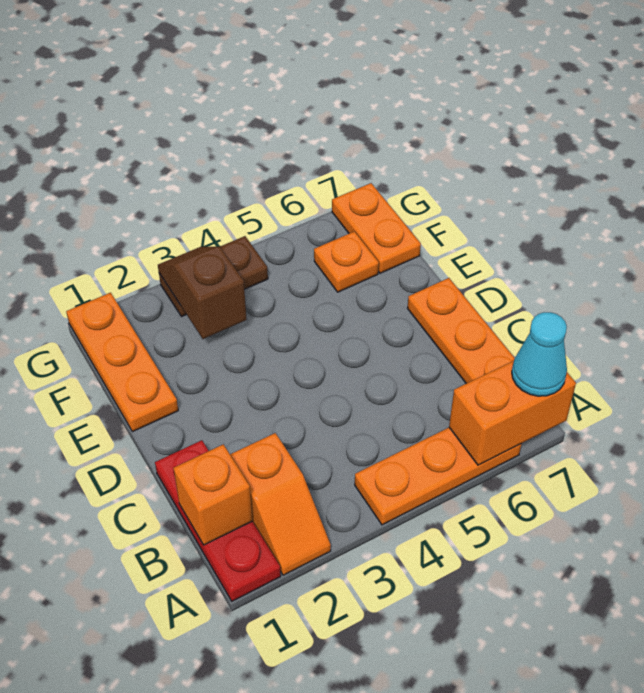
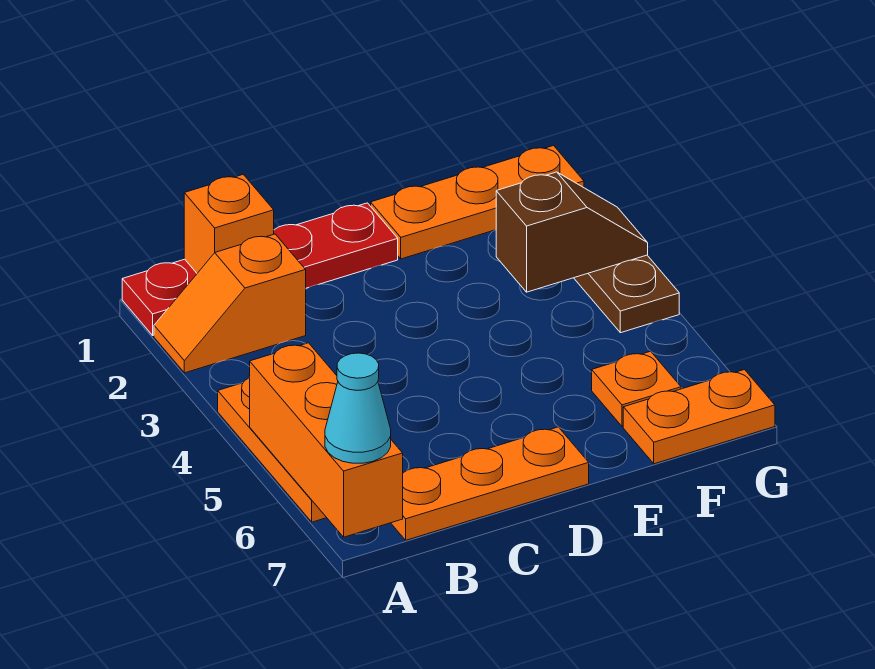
red plate A1:C1 level 1 -> red plate A1:D1 level 1
orange brick A6:A7 level 2 -> orange brick A5:A7 level 2

